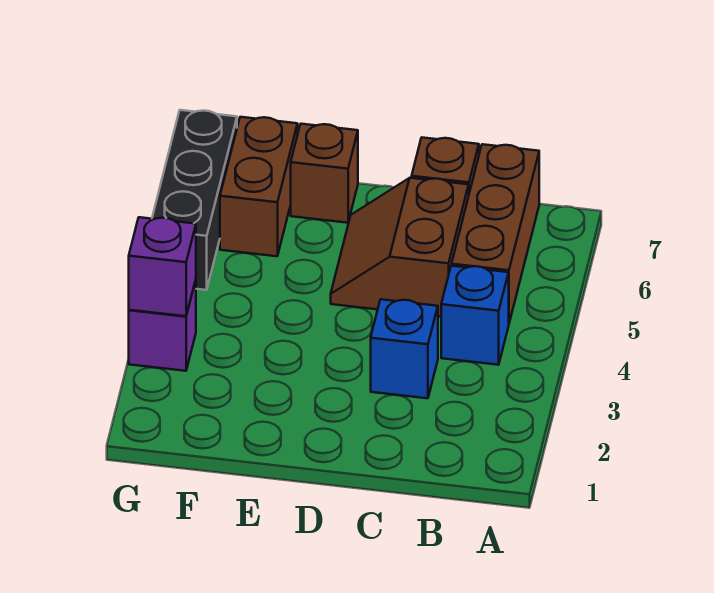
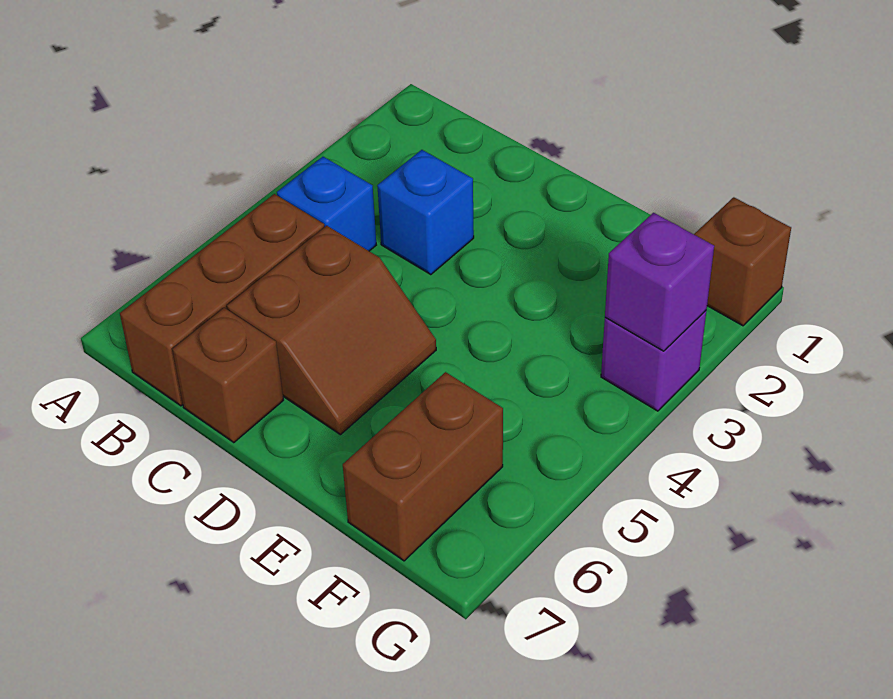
brown brick E7 level 1 -> brown brick G1 level 1
black brick G5:G7 level 1 -> none

